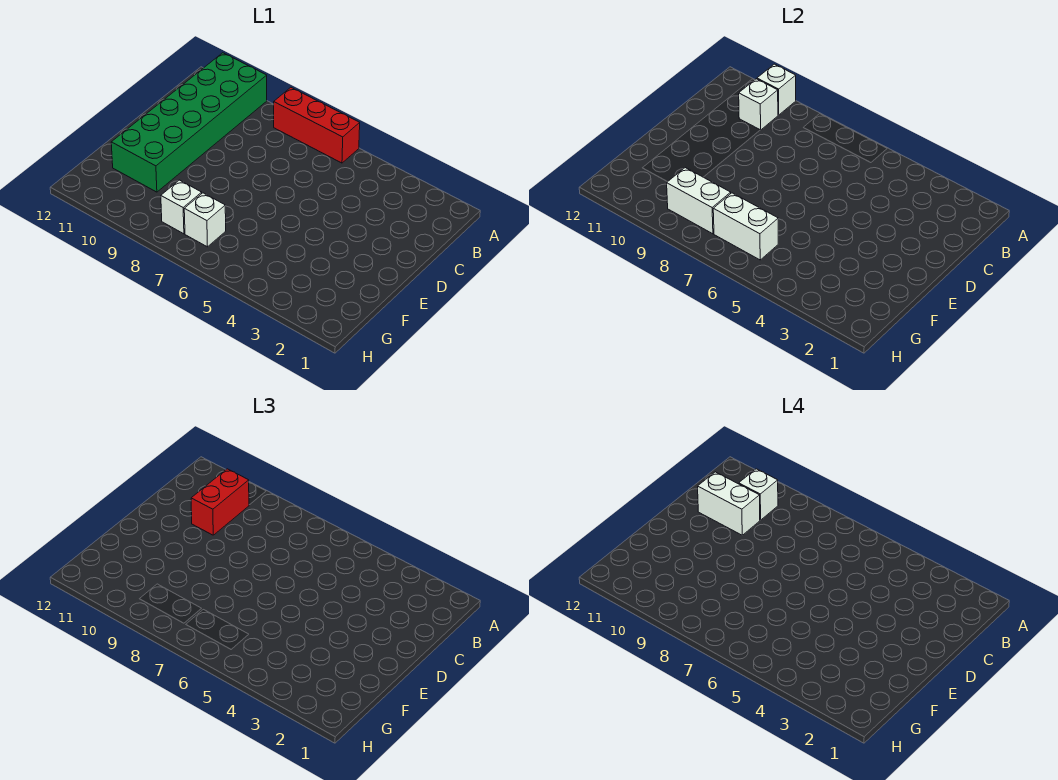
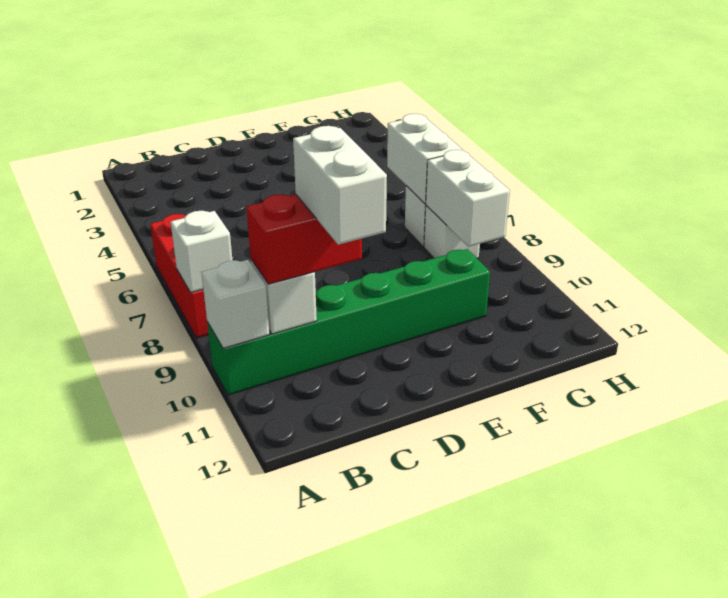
green brick A10:F11 level 1 -> green brick A10:F10 level 1
white brick B10 level 4 -> white brick A8 level 2

